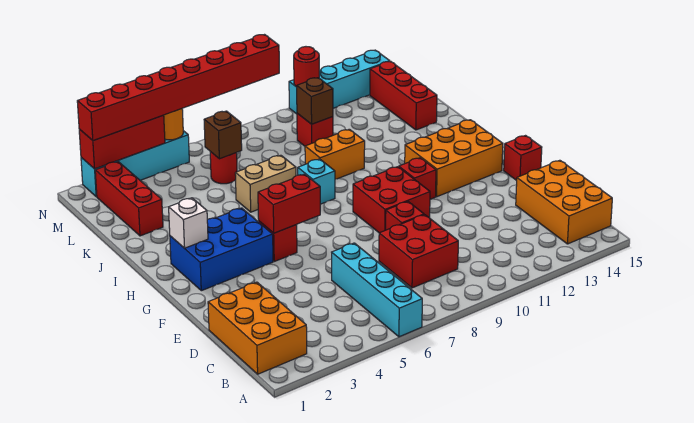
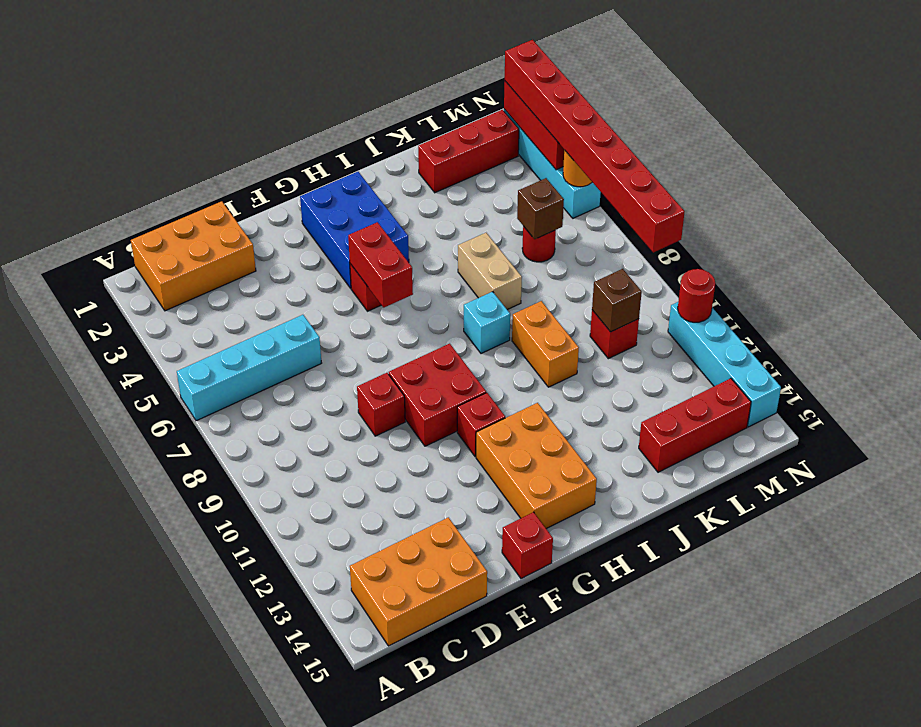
red brick C8:D9 level 1 -> none
white brick H2 level 2 -> none

